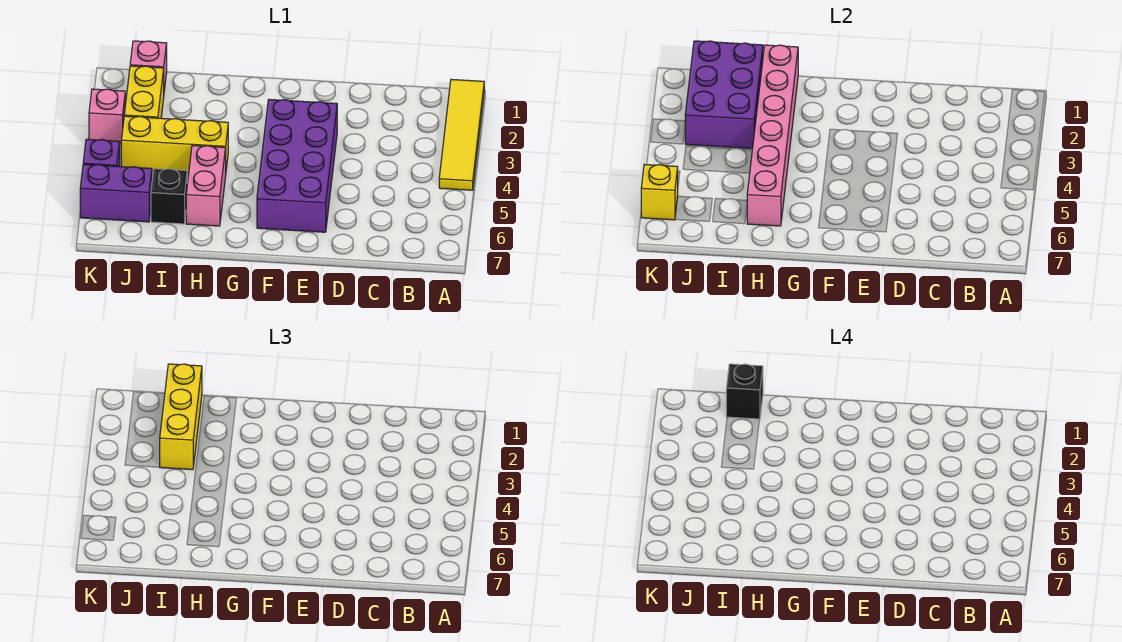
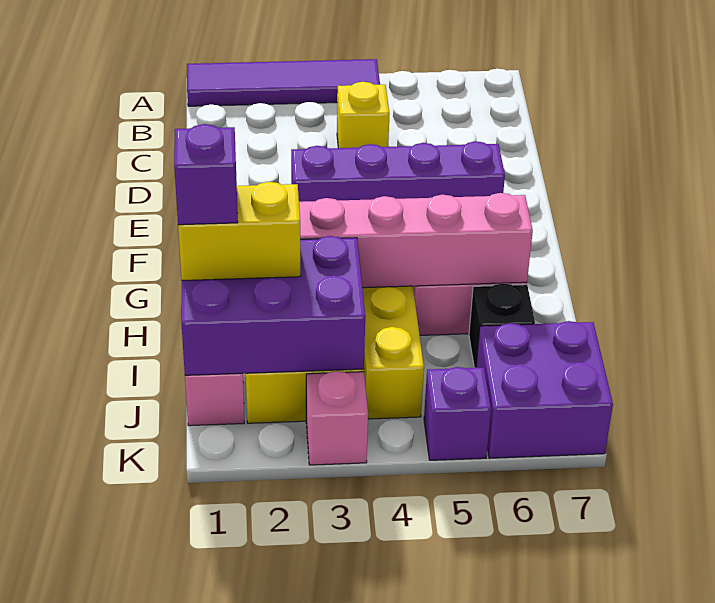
yellow tile A1:A4 level 1 -> purple tile A1:A4 level 1
purple brick E3:F6 level 1 -> purple brick E3:E6 level 1
yellow brick I1:I3 level 3 -> yellow brick I1:I2 level 3
black brick I1 level 4 -> purple brick I1 level 4
purple brick J6:K6 level 1 -> purple brick J6:K7 level 1
yellow brick K6 level 2 -> yellow brick C4 level 1

